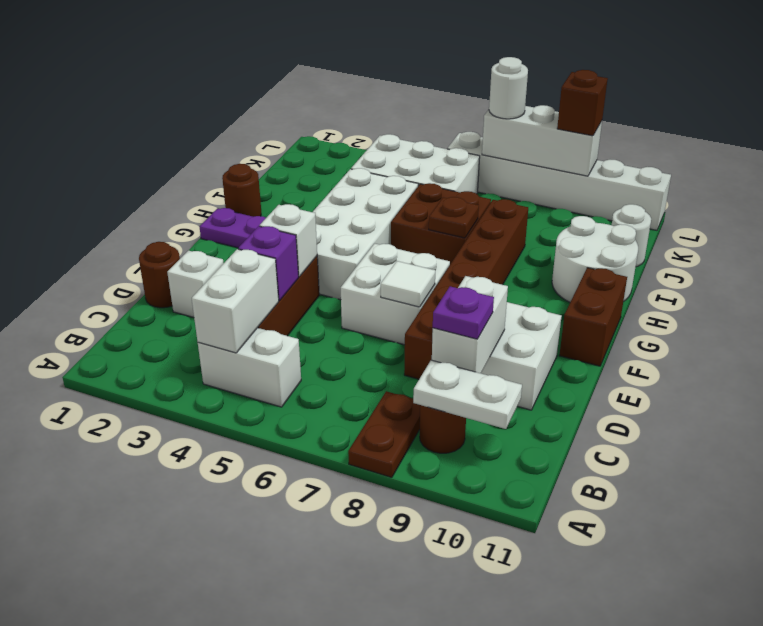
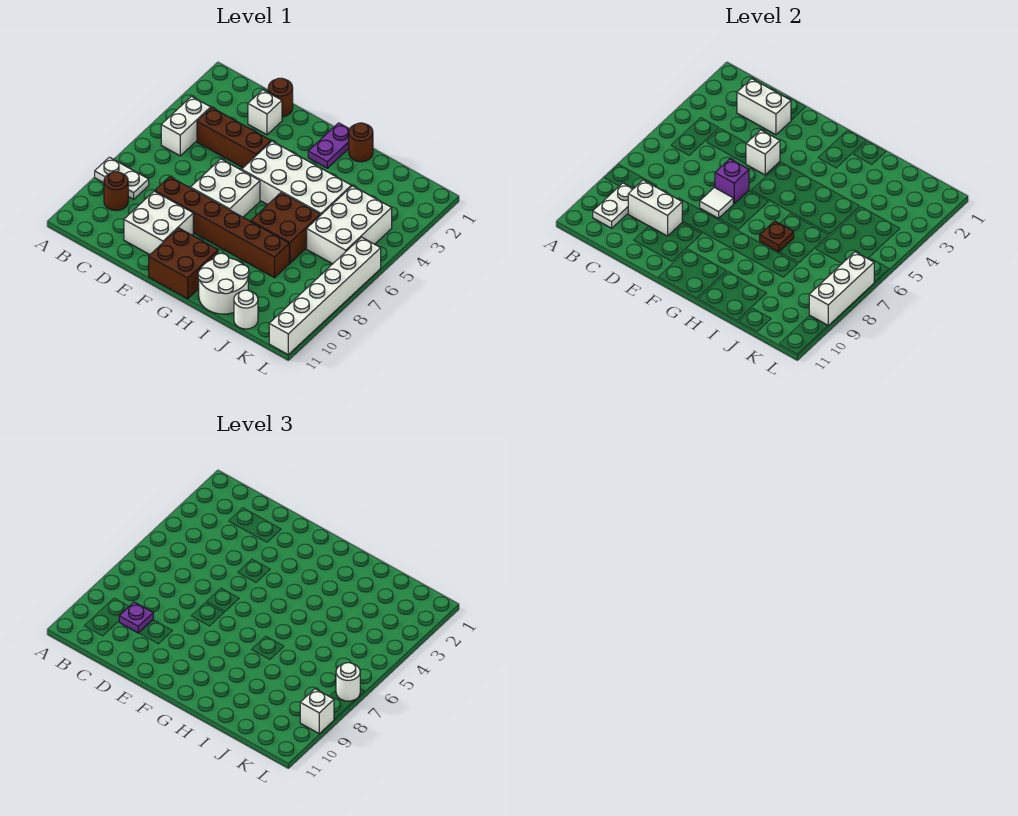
brown plate A8:B8 level 1 -> white plate A8:B8 level 1
white brick B4:C4 level 2 -> white brick C2:D2 level 2
purple brick D4 level 2 -> purple brick E6 level 2
brown brick F11:G11 level 1 -> brown brick F10:G11 level 1
brown brick L9 level 3 -> white brick L9 level 3

